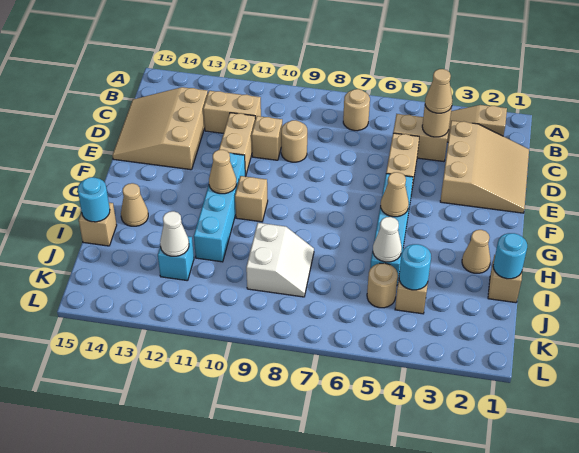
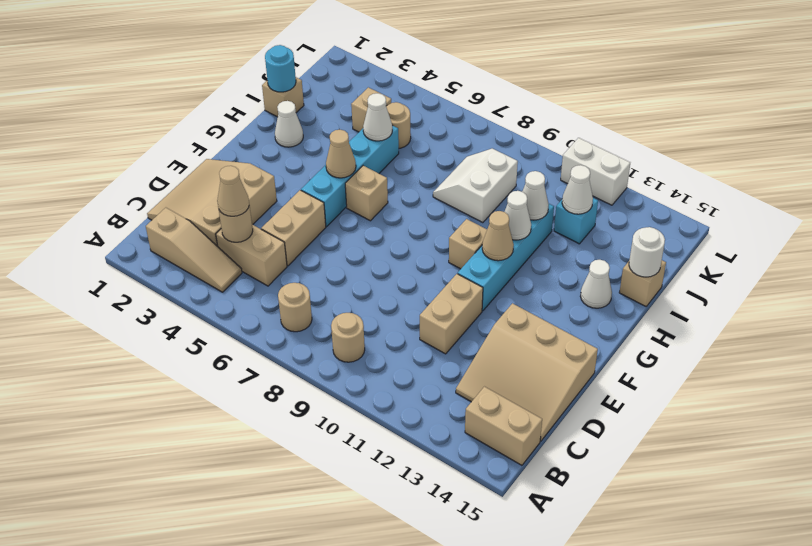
tan brick C11:C12 level 1 -> tan brick B14:B15 level 1
tan slope C13:E15 level 1 top 13 -> tan slope C13:E15 level 1 top E
tan round brick D9 level 1 -> tan round brick B9 level 1
tan brick D10 level 1 -> tan brick G6 level 1
tan cone H2 level 1 -> white cone H2 level 1
none -> white cone H11 level 2
tan cone H14 level 1 -> white cone H14 level 1
none -> white cone I11 level 2
cyan round brick I15 level 2 -> white round brick I15 level 2
cyan round brick J4 level 2 -> none
none -> white brick L11:L12 level 1

